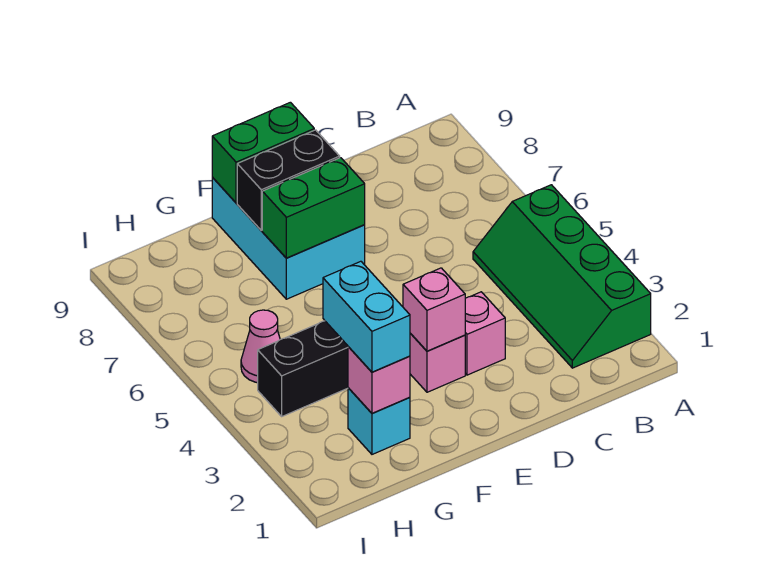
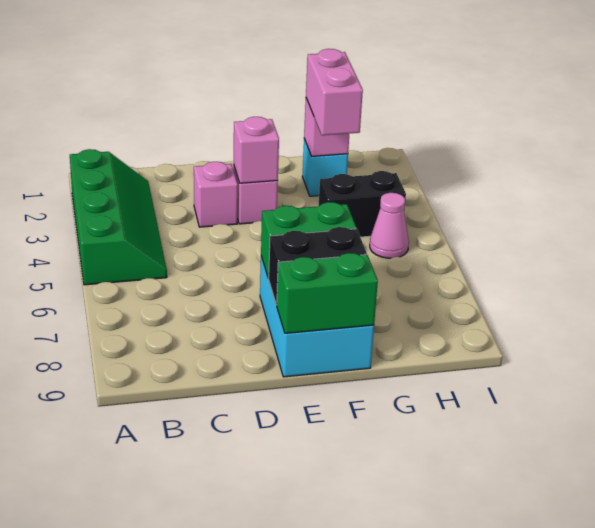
cyan brick G2:G3 level 3 -> pink brick G2:G3 level 3

